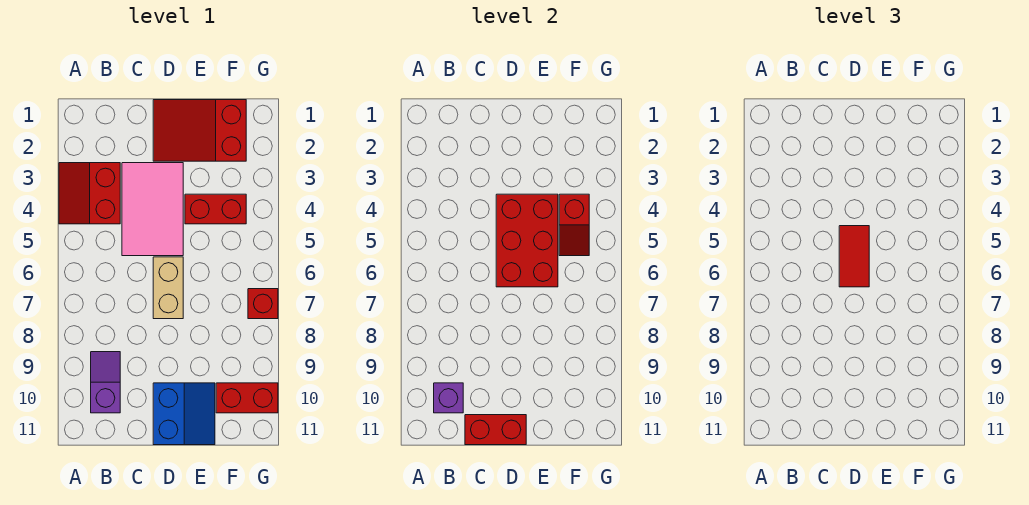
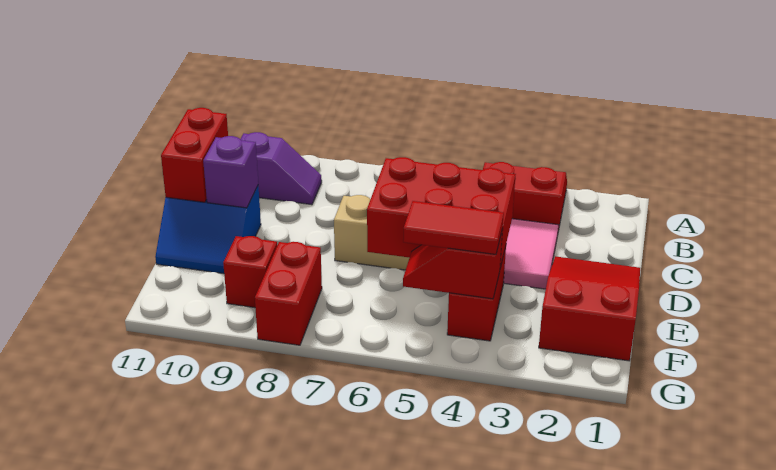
purple brick B10 level 2 -> purple brick D10 level 2
red tile D5:D6 level 3 -> red tile F4:F5 level 3
red brick F10:G10 level 1 -> red brick F8:G8 level 1
red brick G7 level 1 -> red brick F9 level 1

